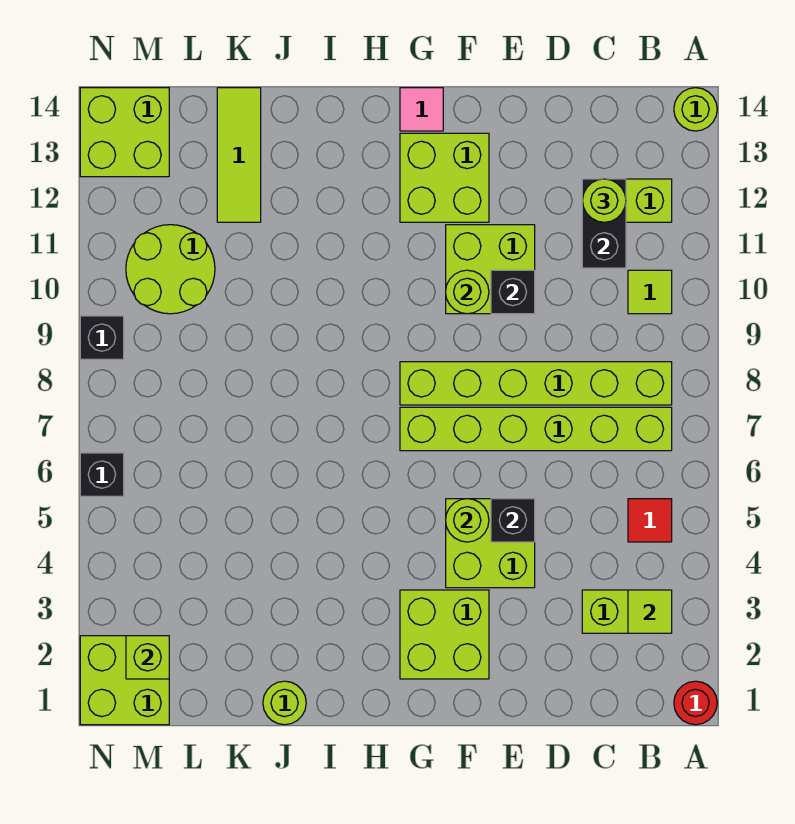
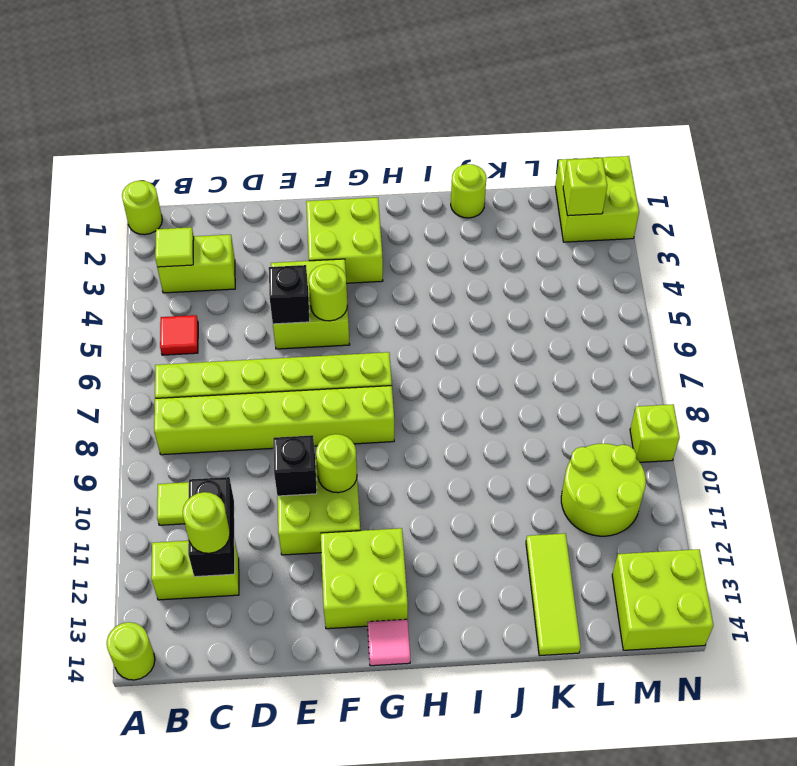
red round brick A1 level 1 -> lime round brick A1 level 1
black brick N6 level 1 -> none
black brick N9 level 1 -> lime brick N9 level 1

